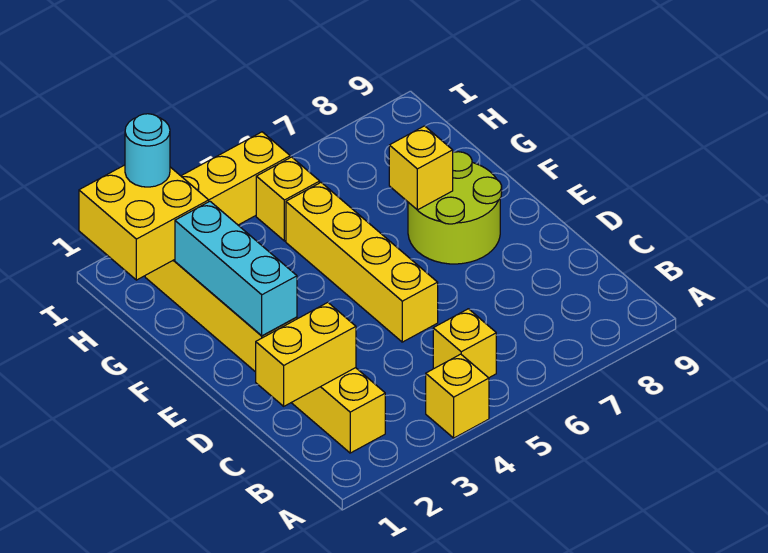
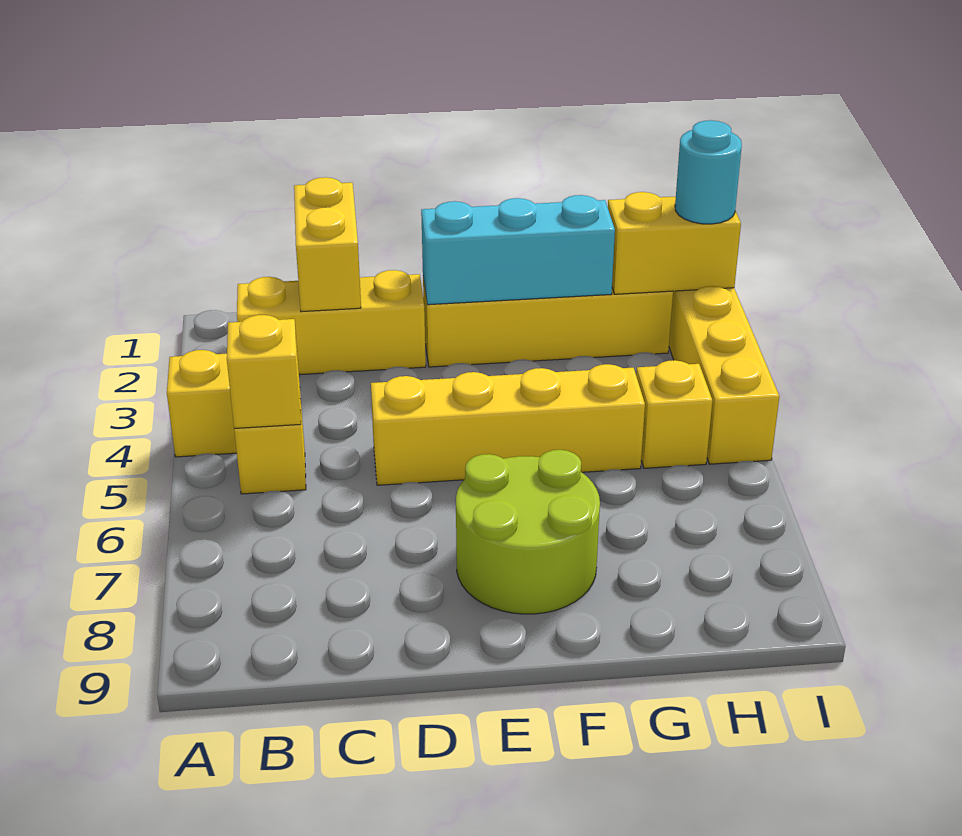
yellow brick F7 level 2 -> yellow brick B5 level 2
yellow brick H1:I2 level 2 -> yellow brick H2:I2 level 2

